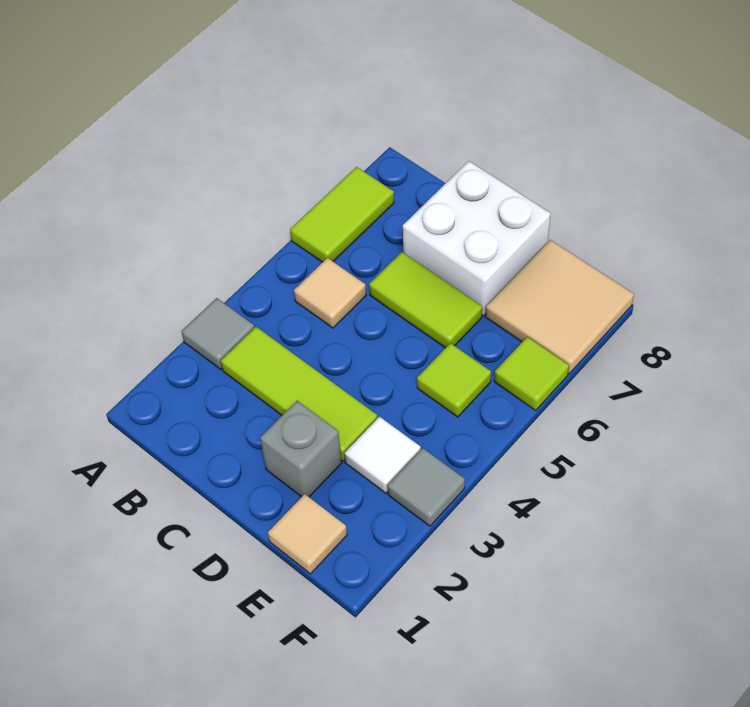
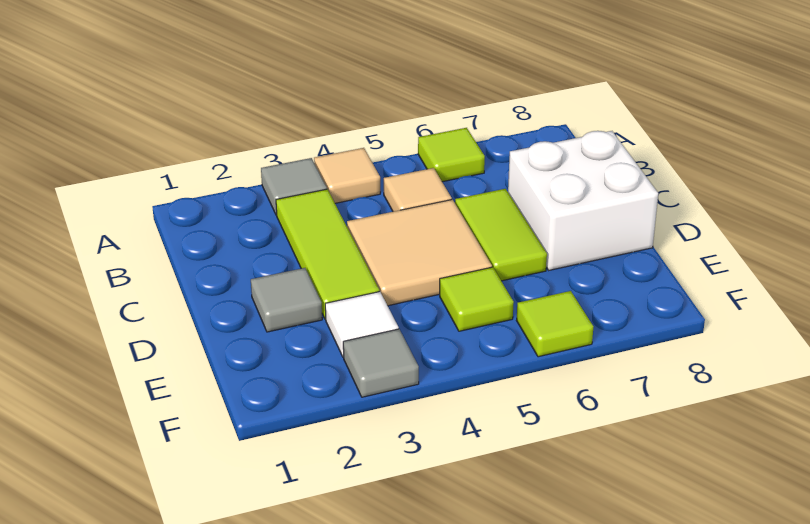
lime tile A6:A7 level 1 -> lime tile A6 level 1
grey brick D2 level 1 -> grey tile D2 level 1
tan tile E1 level 1 -> tan tile A4 level 1
tan tile E7:F8 level 1 -> tan tile C4:D5 level 1

